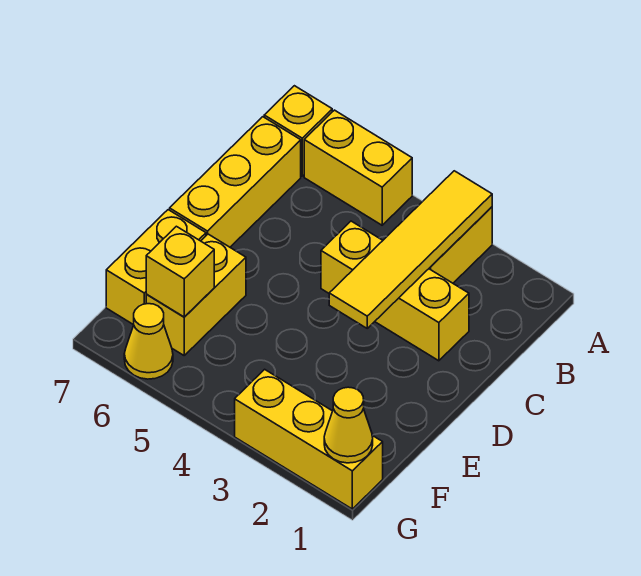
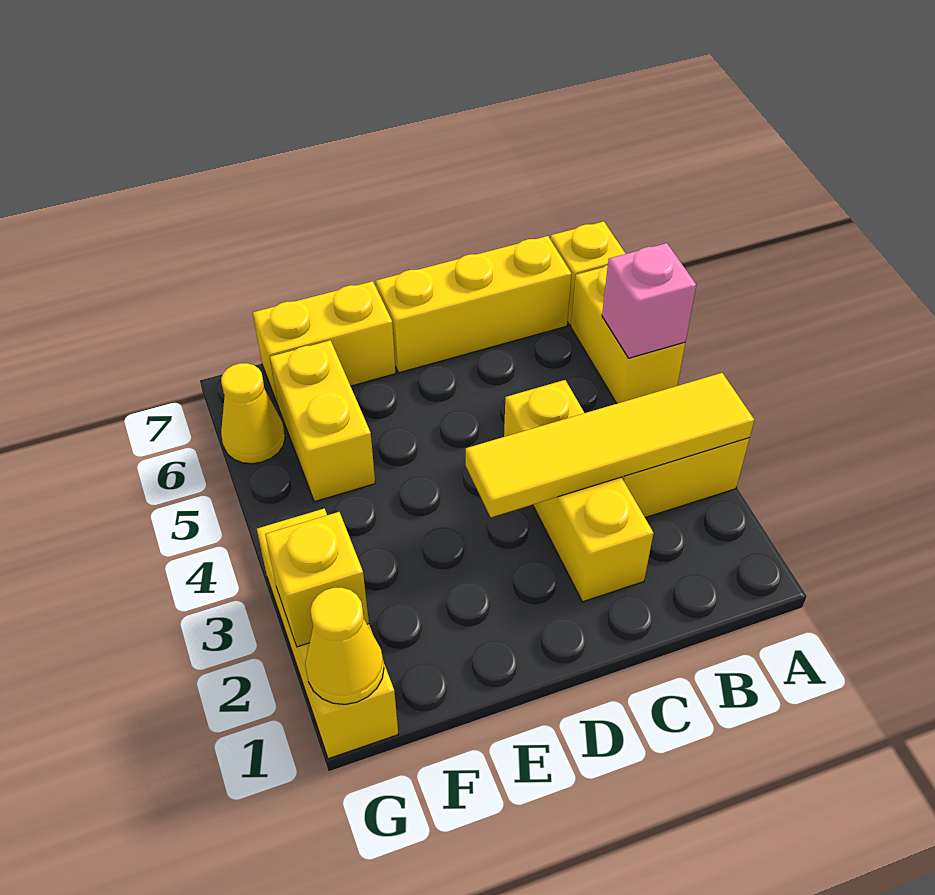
none -> pink brick A5 level 2
yellow brick E6:F6 level 1 -> yellow brick F5:F6 level 1
yellow brick F6 level 2 -> yellow brick G2 level 2

